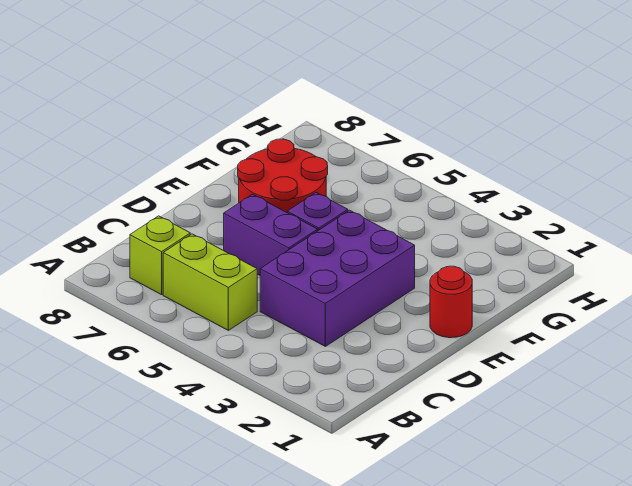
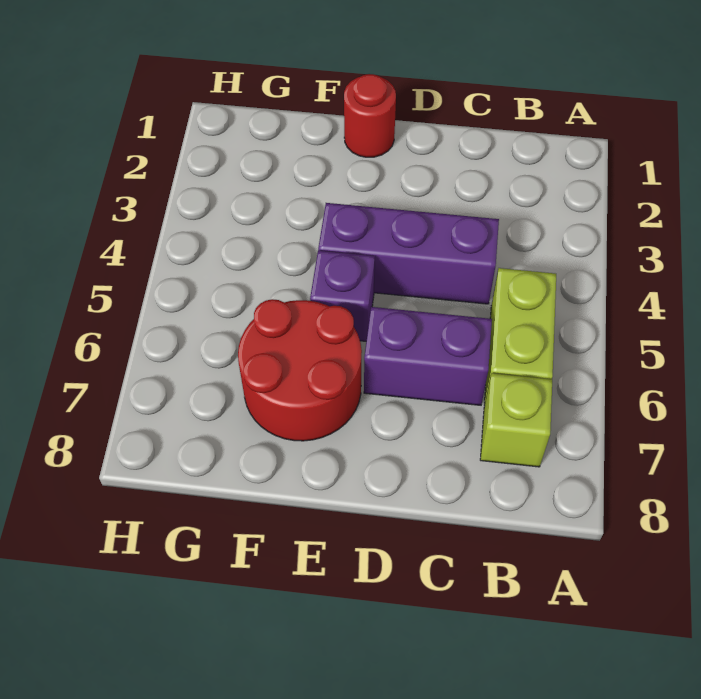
purple brick C3:E4 level 1 -> purple brick C4:E4 level 1
purple brick D5:D6 level 1 -> purple brick C6:D6 level 1

